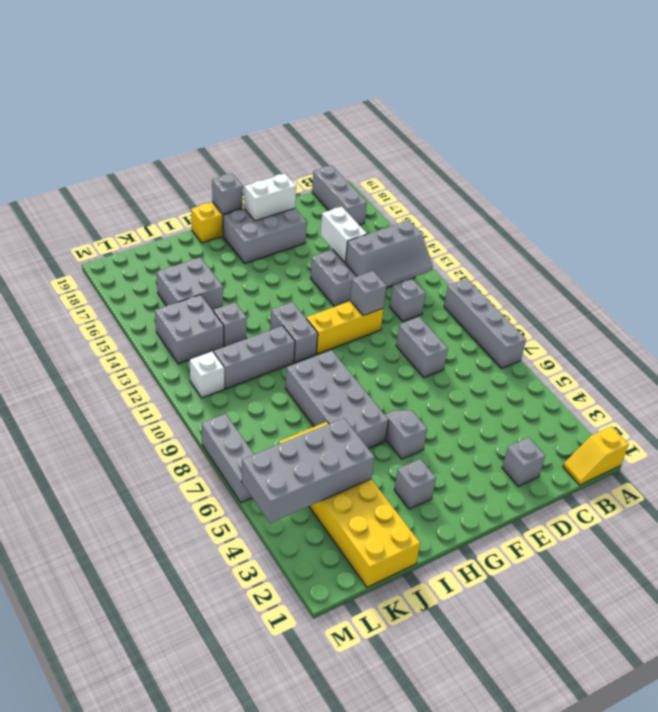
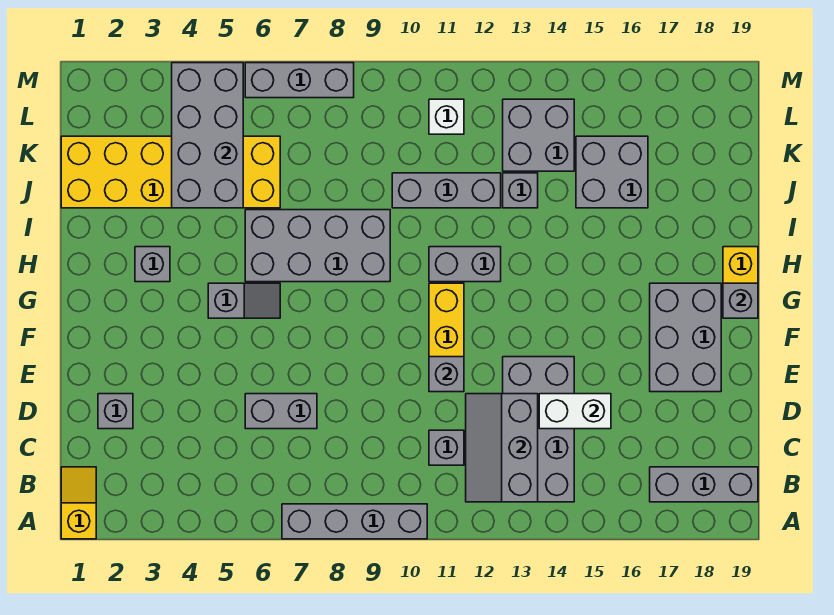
grey brick D8:D9 level 1 -> grey brick D6:D7 level 1
white brick E18:F18 level 2 -> none
grey brick I11:K11 level 1 -> grey brick J10:J12 level 1

